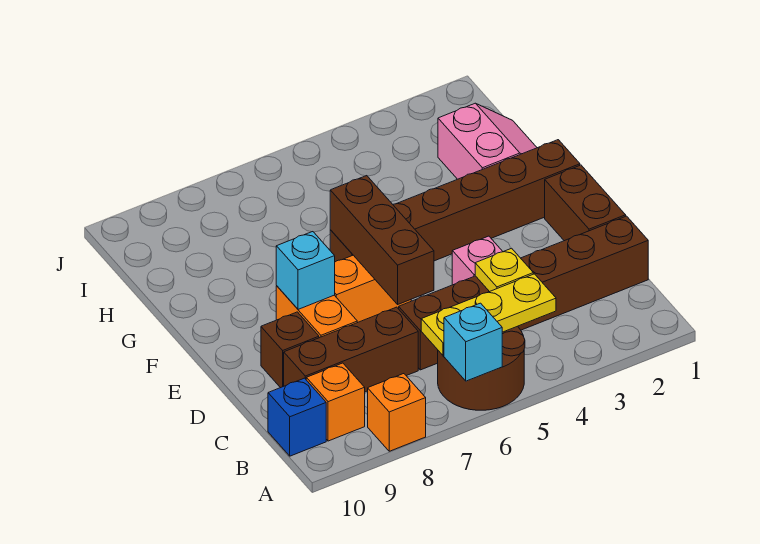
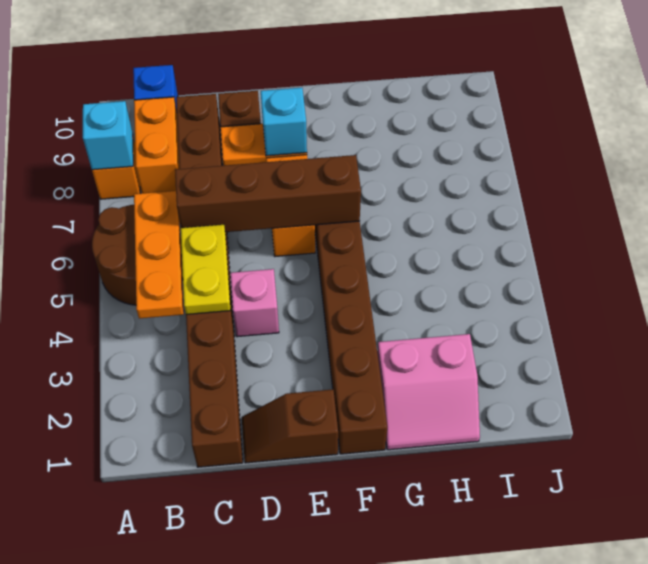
cyan brick A6 level 2 -> cyan brick A8 level 2
yellow plate B4:B6 level 2 -> orange plate B4:B6 level 2
orange brick B9 level 1 -> orange brick B8:B9 level 1
yellow plate C4 level 2 -> yellow plate C4:C5 level 2
brown brick D1:E1 level 1 -> brown slope D1:E1 level 1 top E
brown brick D6:F6 level 2 -> brown brick C6:F6 level 2

